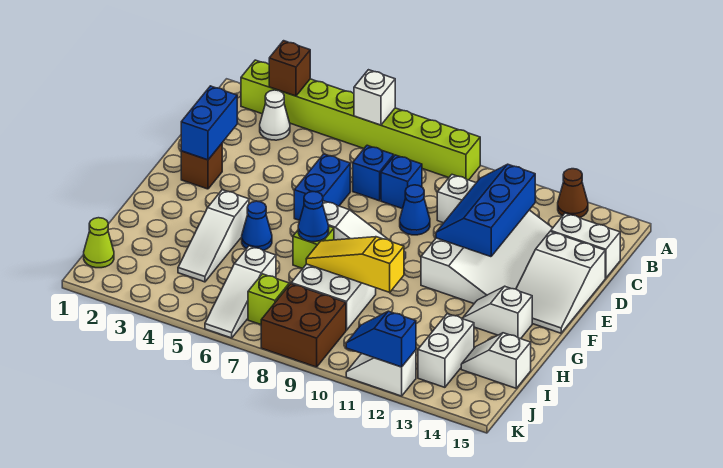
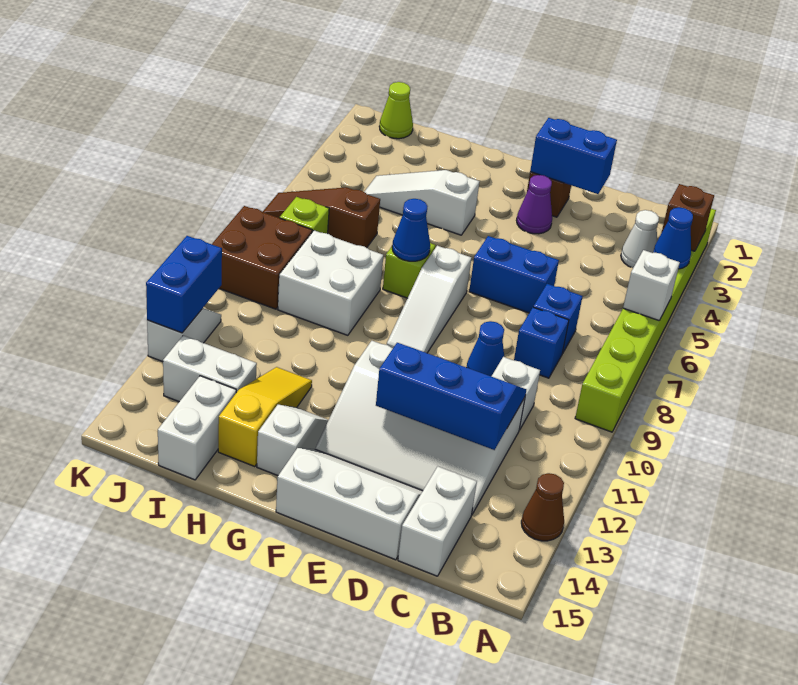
white slope D14:F15 level 1 top D -> white slope D14:F15 level 1 top 15
none -> purple cone E3 level 1
blue cone G5 level 1 -> blue cone A4 level 2
yellow slope H8:H10 level 2 top 10 -> yellow slope H12:H14 level 1 top 14
white slope I6:K6 level 1 top I -> brown slope I6:K6 level 1 top I
white slope I14:I15 level 1 top 15 -> white brick I14:I15 level 1
blue slope K11:K12 level 2 top 12 -> blue brick K11:K12 level 2

